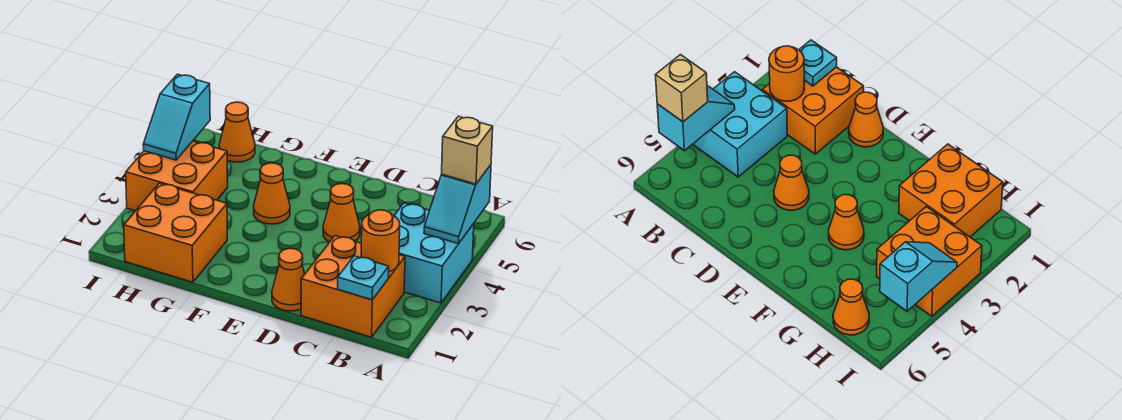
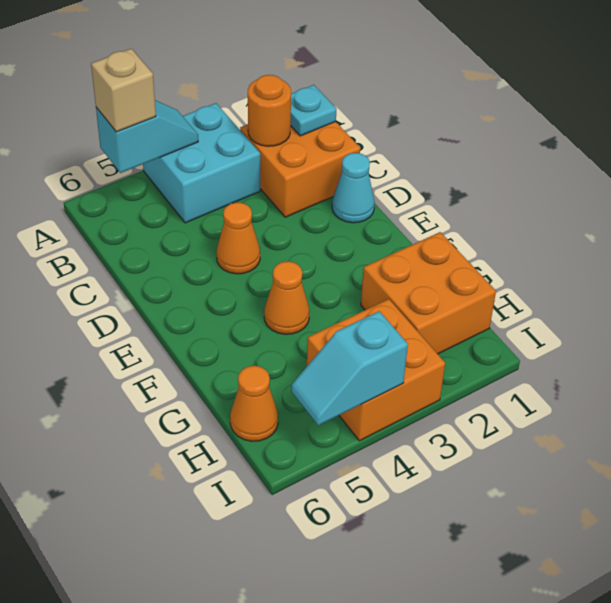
orange cone D1 level 1 -> cyan cone D1 level 1
cyan slope I4:I5 level 2 top 5 -> cyan slope I4:I5 level 2 top 4

